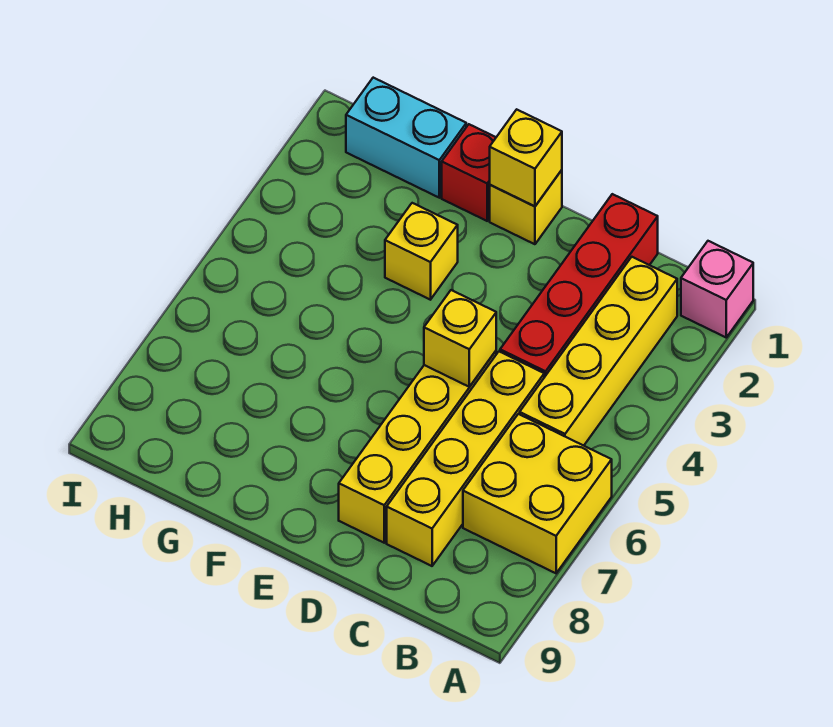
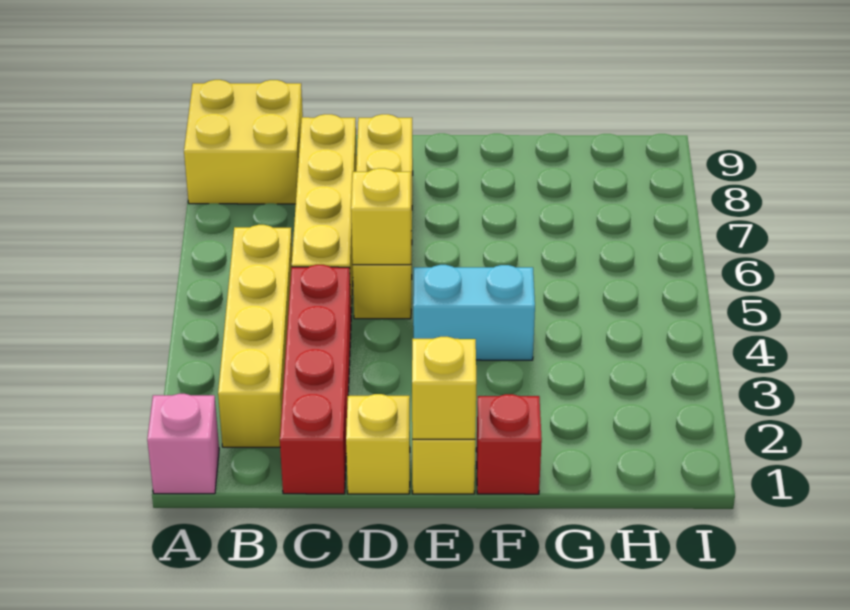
yellow brick A6:B7 level 1 -> yellow brick A8:B9 level 1
yellow brick F3 level 1 -> yellow brick D1 level 1
cyan brick G1:H1 level 1 -> cyan brick E4:F4 level 1

